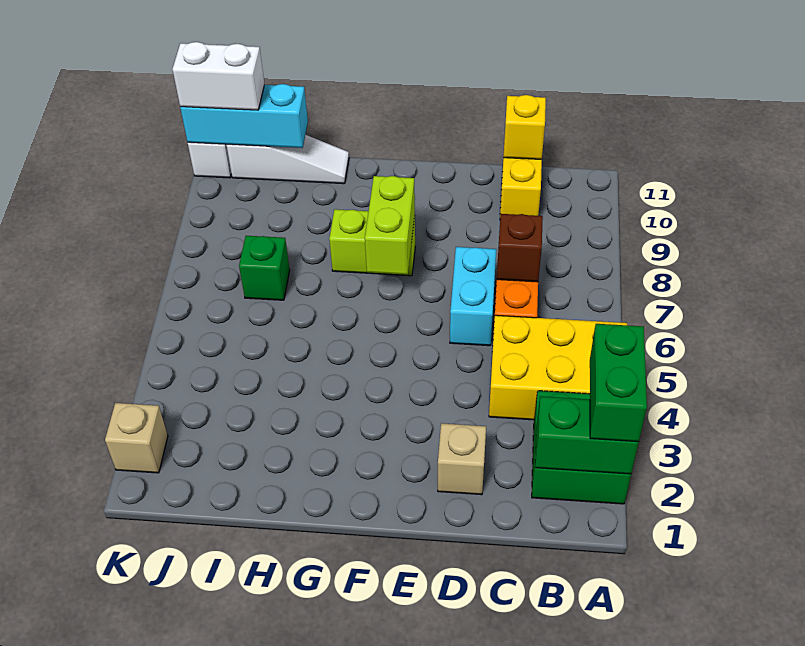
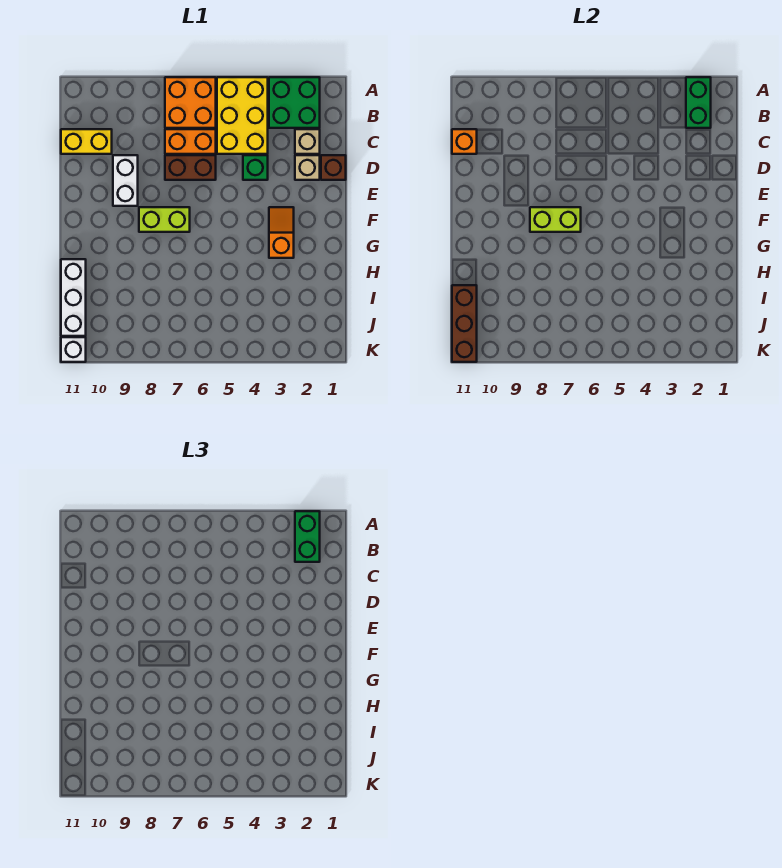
green brick A2:A3 level 3 -> green brick A2:B2 level 3
none -> orange brick A6:B7 level 1
brown brick C7 level 2 -> brown brick D1 level 1
yellow brick C11 level 2 -> orange brick C11 level 2
cyan brick D6:D7 level 1 -> brown brick D6:D7 level 1
none -> orange slope F3:G3 level 1 top G
lime brick F8:G8 level 1 -> lime brick F7:F8 level 1
white slope H11:J11 level 1 top J -> white brick H11:J11 level 1
green brick I7 level 1 -> green brick D4 level 1
cyan brick I11:K11 level 2 -> brown brick I11:K11 level 2
white brick J11:K11 level 3 -> white brick D9:E9 level 1
tan brick K2 level 1 -> tan brick C2 level 1

